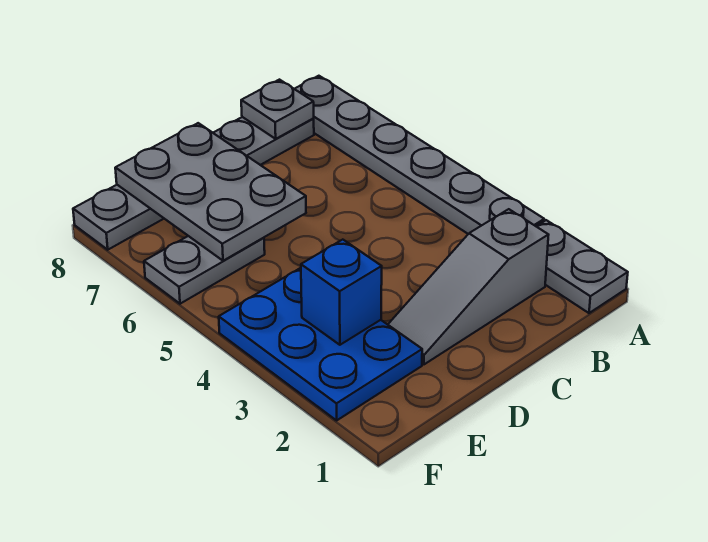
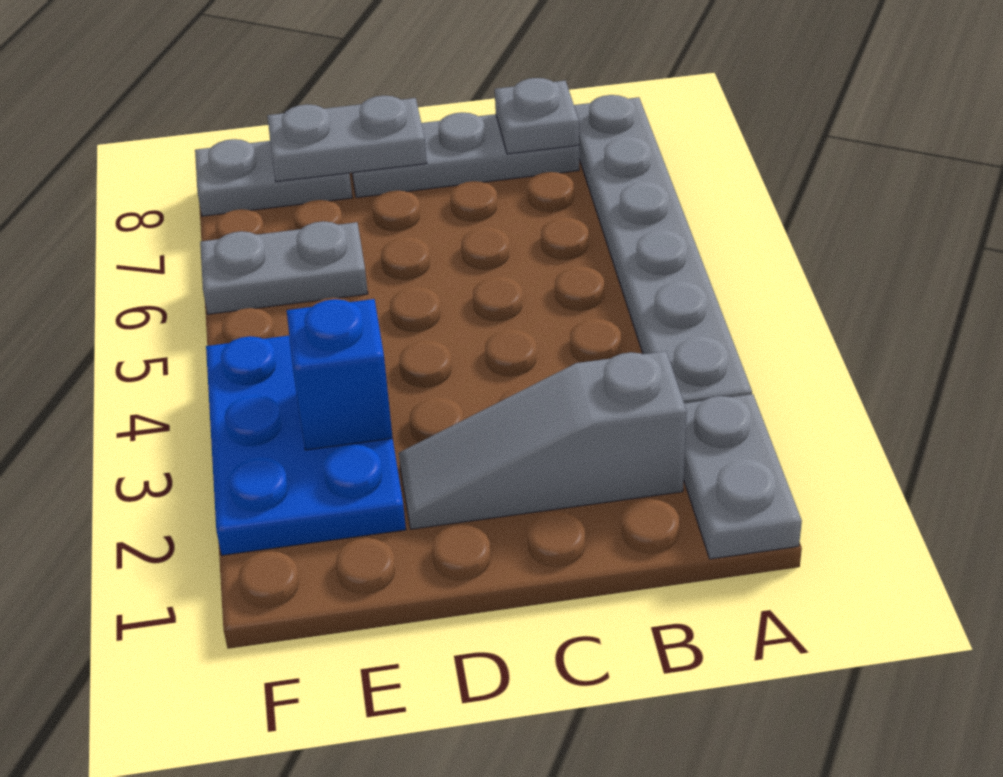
grey plate D6:E8 level 2 -> grey plate D8:E8 level 2

